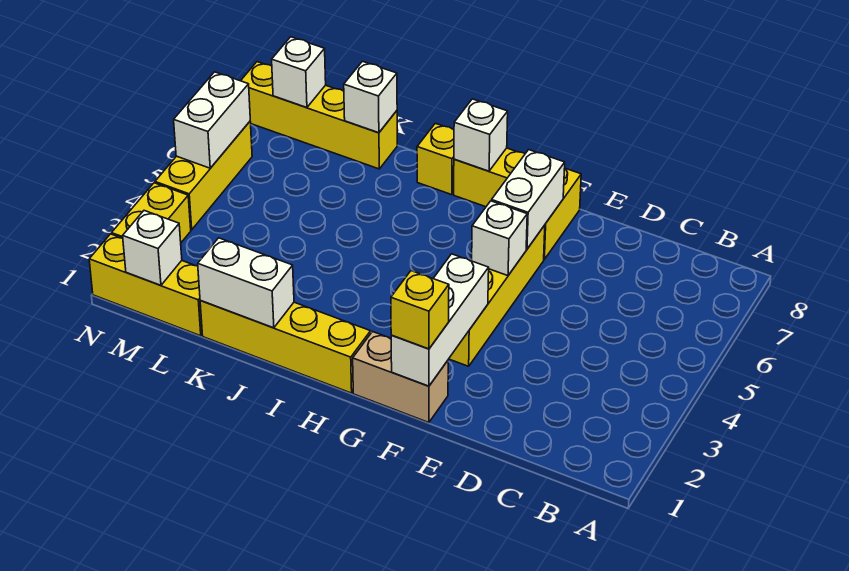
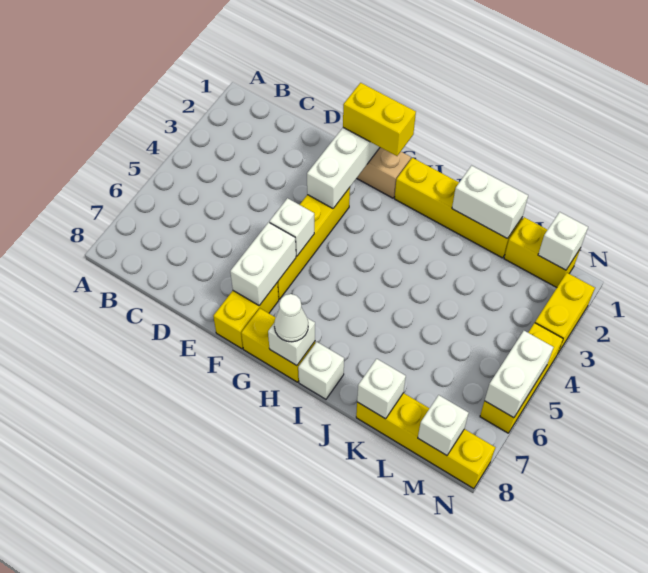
yellow brick F1 level 3 -> yellow brick F1:G1 level 3
none -> white cone H8 level 3
yellow brick I8 level 1 -> white brick I8 level 1
yellow brick L1:N1 level 1 -> yellow brick L1:M1 level 1

